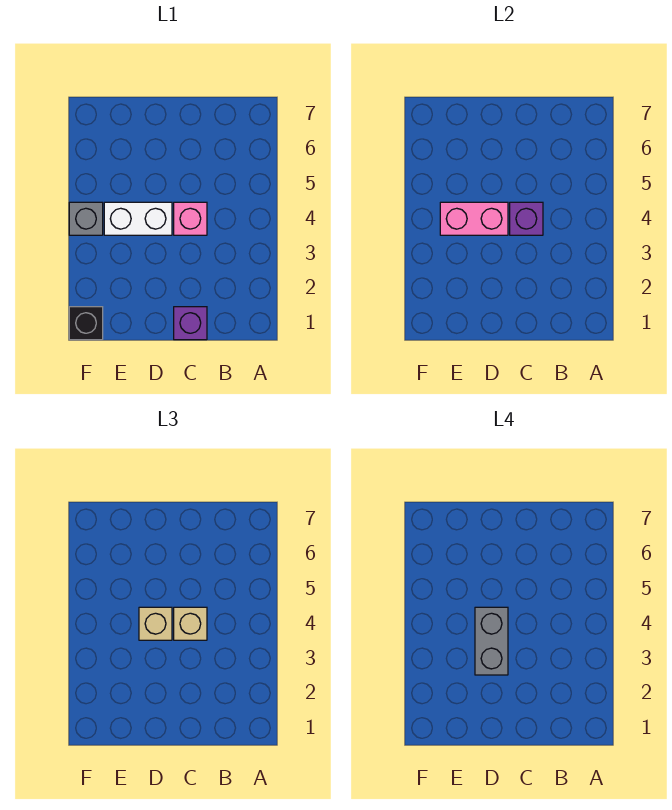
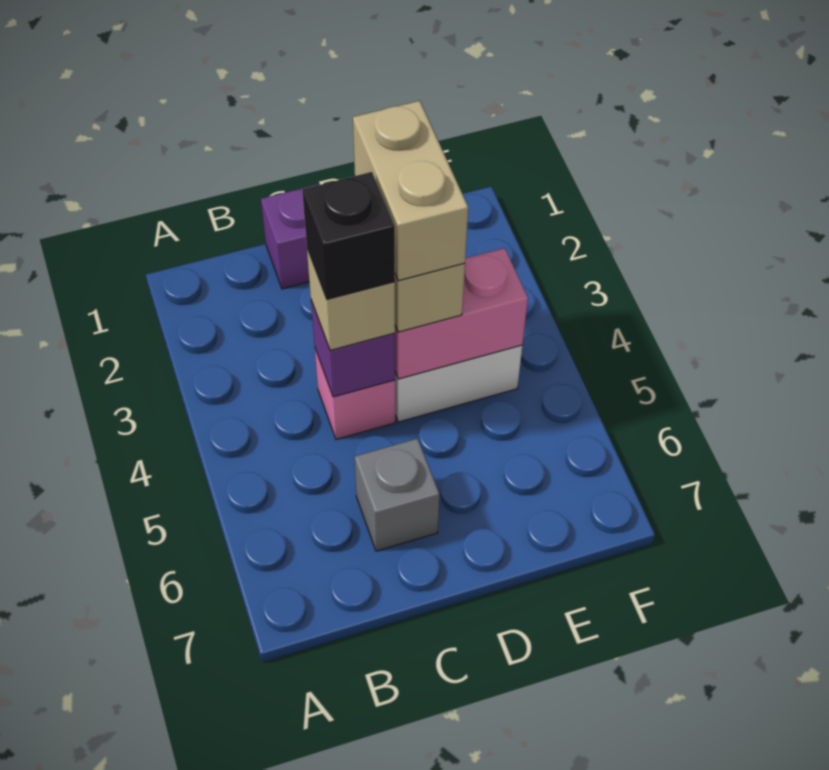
grey brick D3:D4 level 4 -> tan brick D3:D4 level 4
black brick F1 level 1 -> black brick C4 level 4
grey brick F4 level 1 -> grey brick C6 level 1

